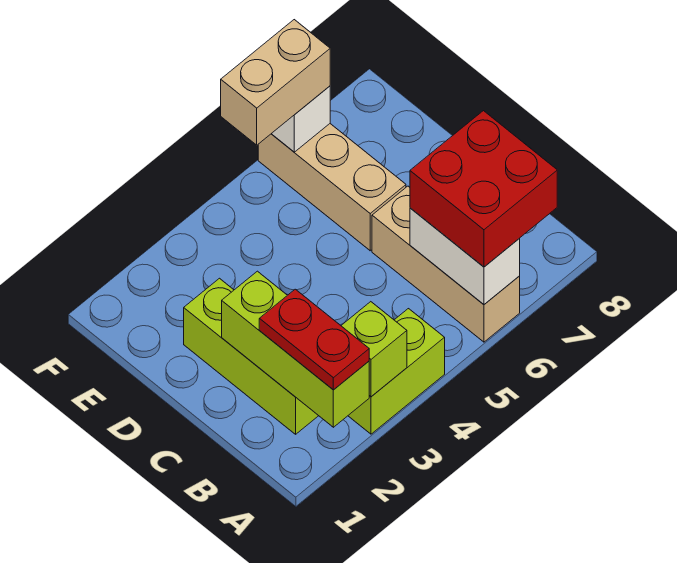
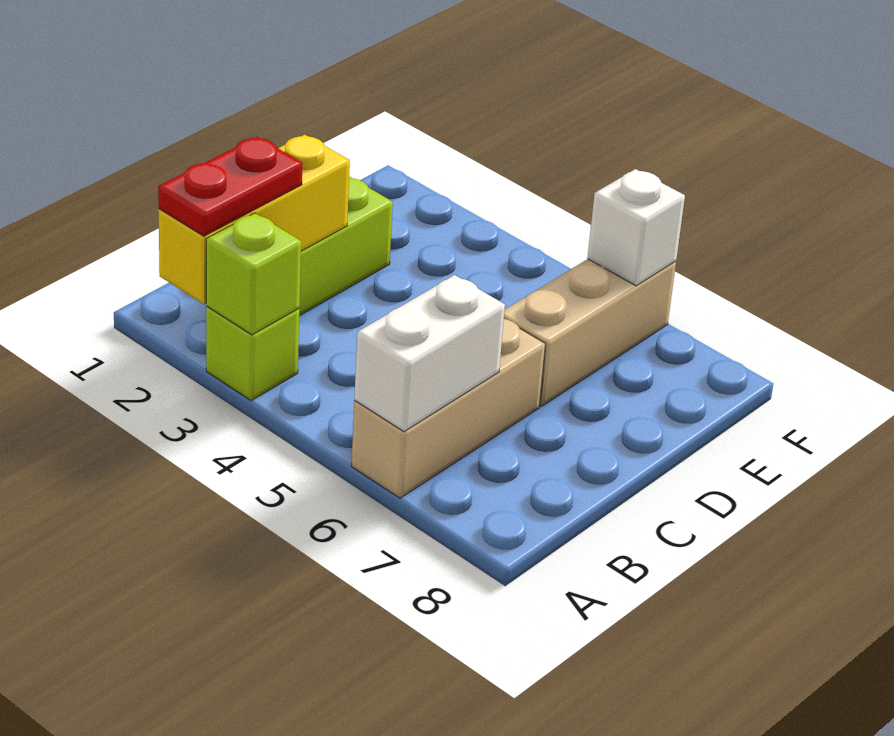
lime brick A2:C2 level 2 -> yellow brick A2:C2 level 2
lime brick A3:A4 level 1 -> lime brick A3 level 1
red brick A6:B7 level 3 -> none
tan brick F5:F6 level 3 -> none

